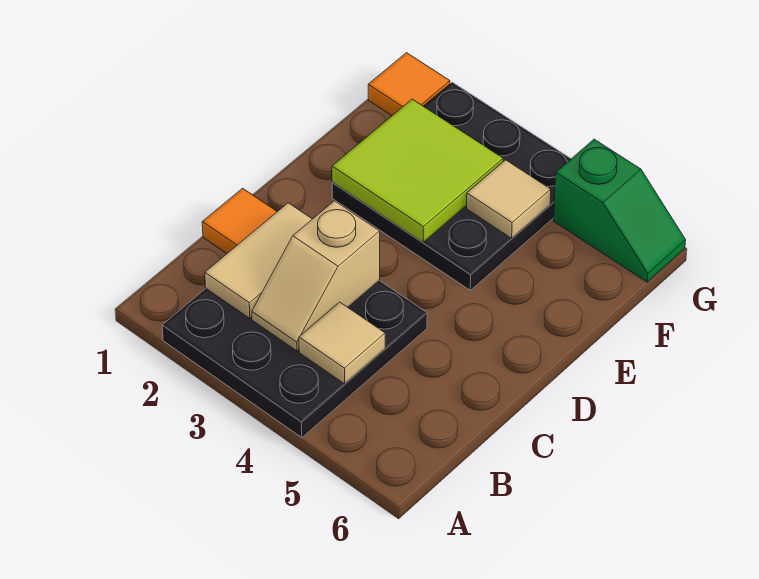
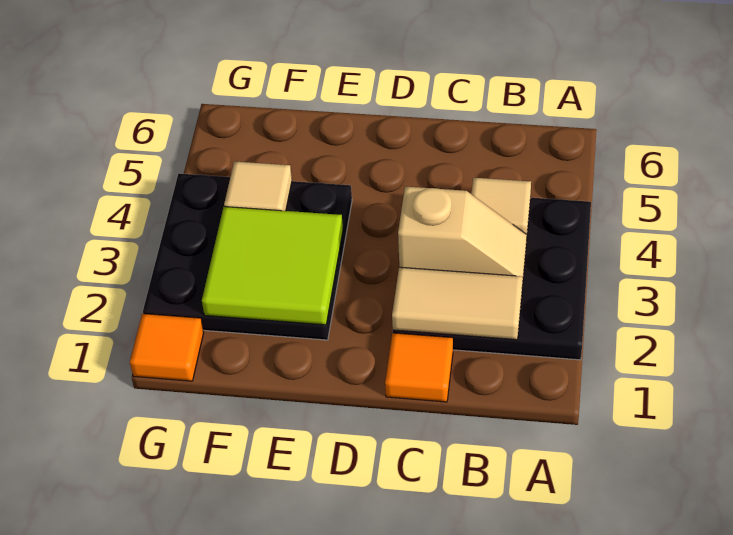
green slope G5:G6 level 1 top 5 -> none

